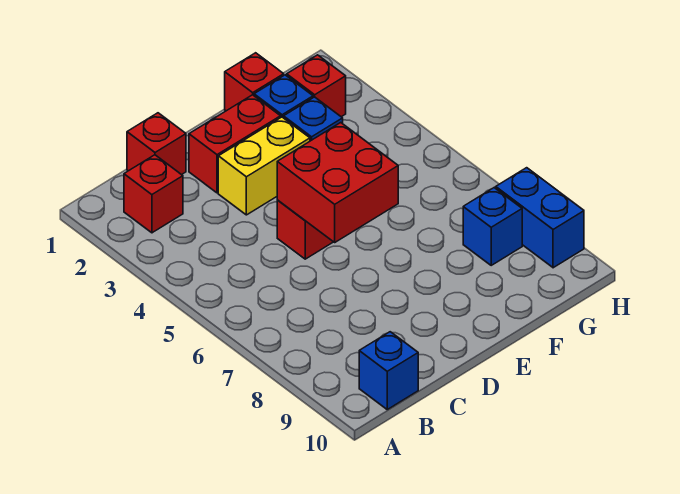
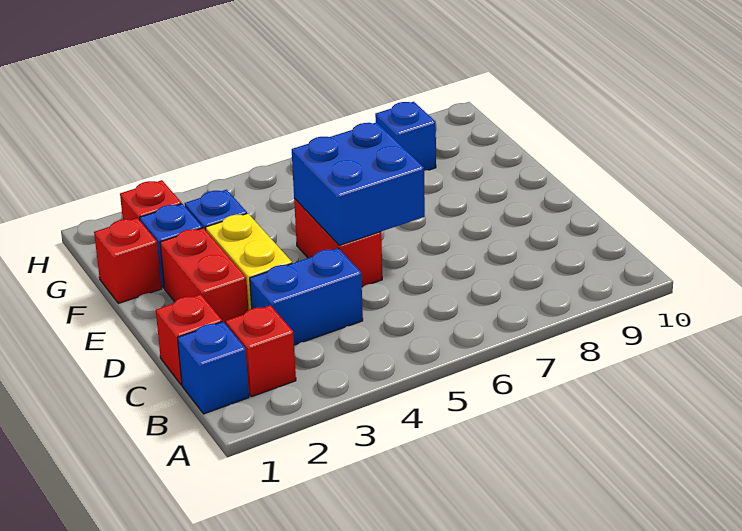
blue brick B10 level 1 -> blue brick B1 level 1
red brick D5:E6 level 2 -> blue brick D5:E6 level 2
blue brick H8:H9 level 1 -> blue brick C3:C4 level 1

